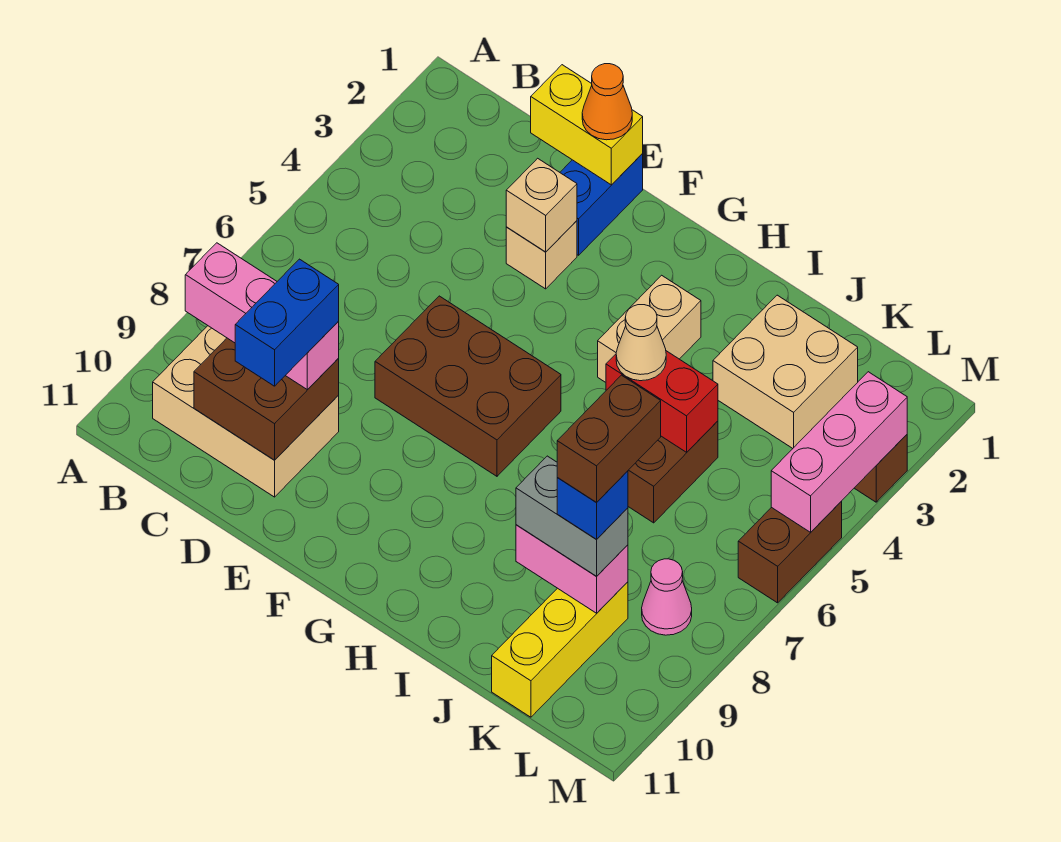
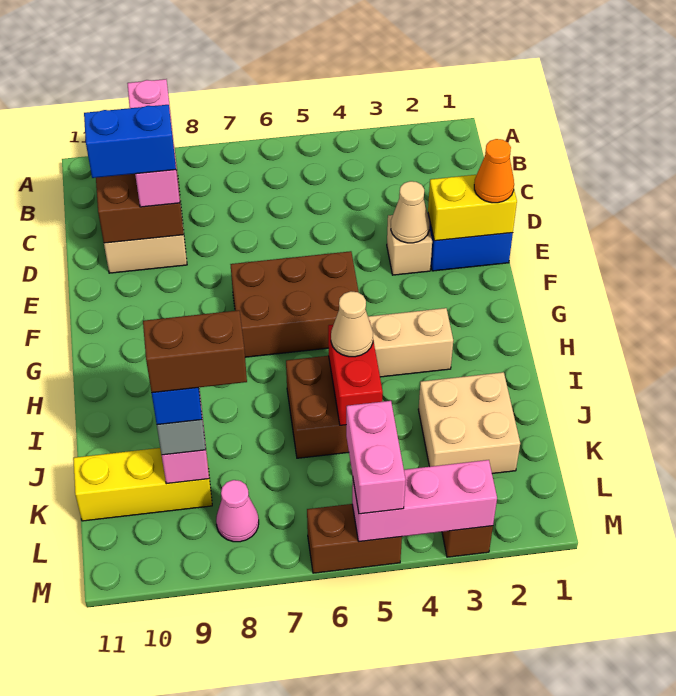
yellow brick D1:E1 level 2 -> yellow brick E1:E2 level 2
tan brick E3 level 2 -> tan cone E3 level 2
brown brick E6:G7 level 1 -> brown brick F5:G7 level 1
none -> pink brick L5:M5 level 3

